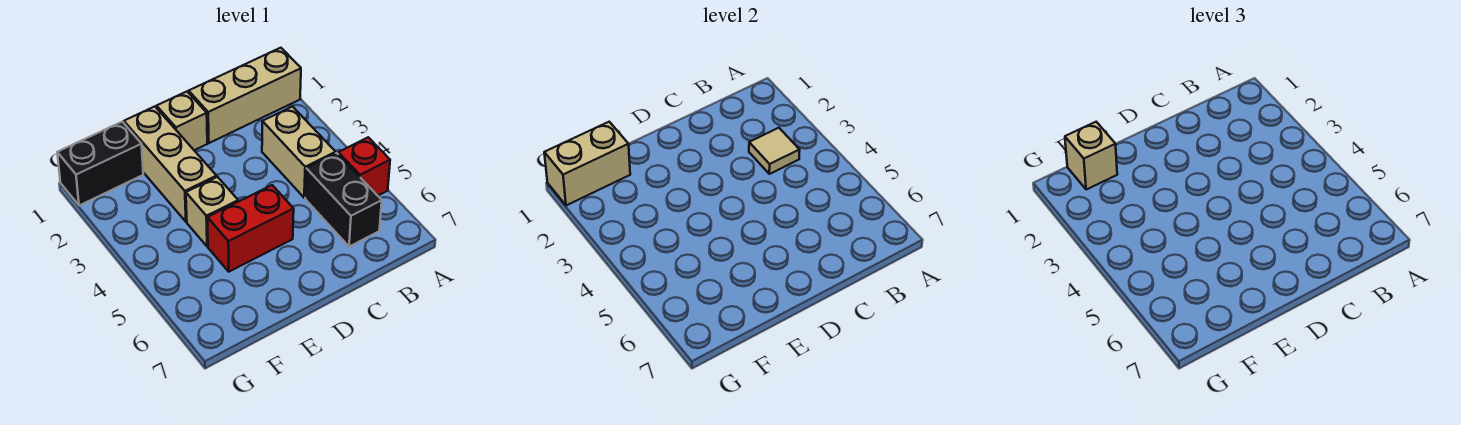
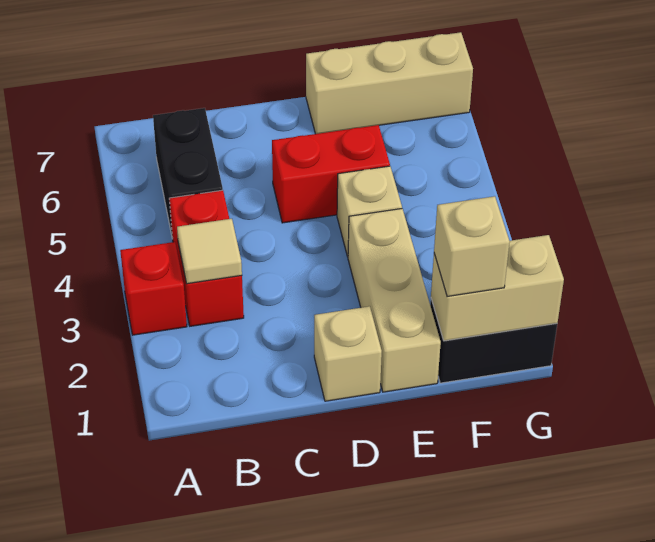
tan brick A1:C1 level 1 -> tan brick E7:G7 level 1
red brick A5 level 1 -> red brick A3 level 1
tan brick B3:B4 level 1 -> red brick B3:B4 level 1

